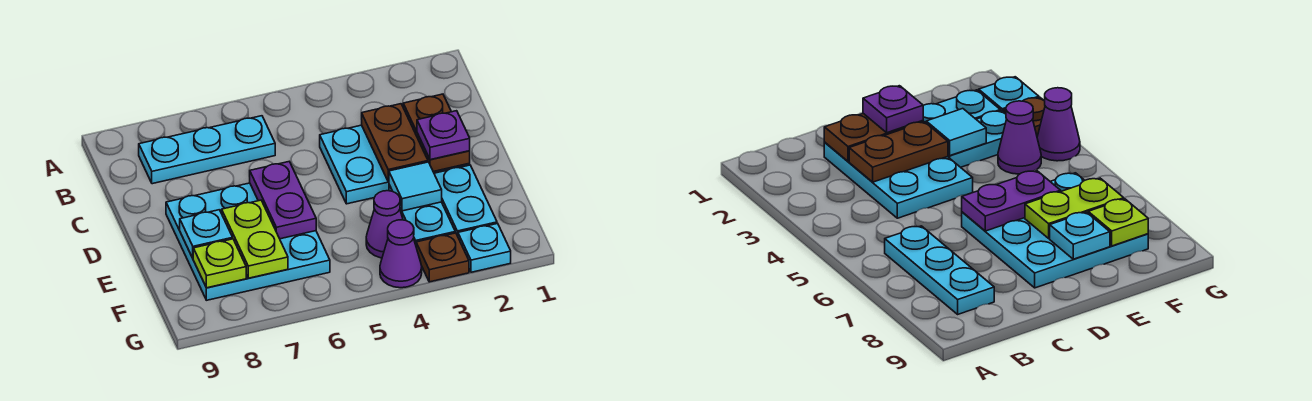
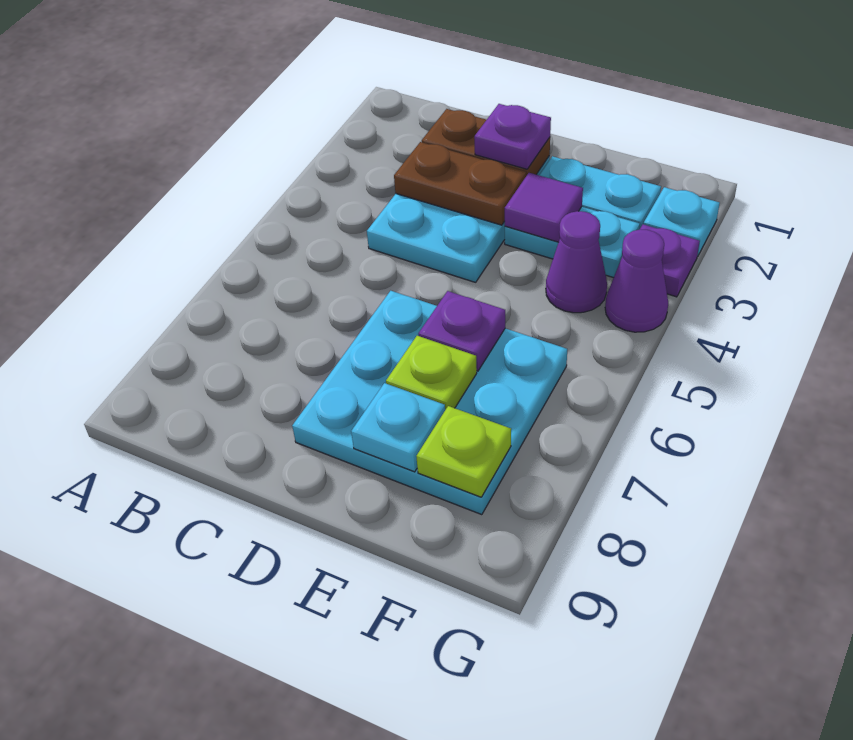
cyan plate B6:B8 level 1 -> none
purple plate D6:E6 level 2 -> purple plate E6 level 2
cyan tile E3 level 2 -> purple tile E3 level 2
lime plate E7:F7 level 2 -> lime plate E7 level 2
brown plate G3 level 1 -> purple plate G3 level 1

